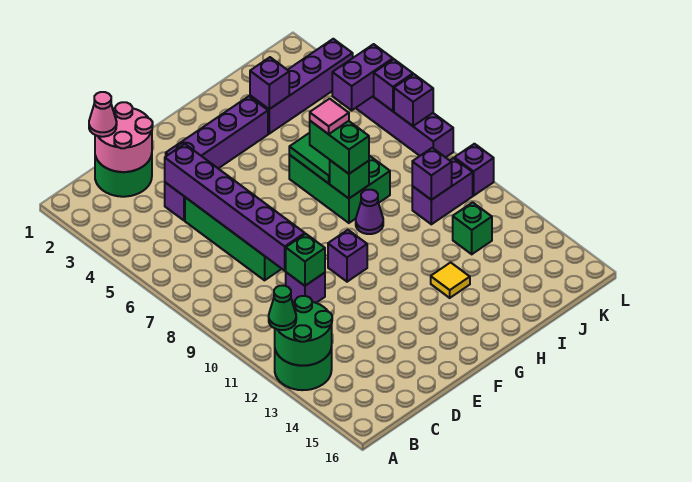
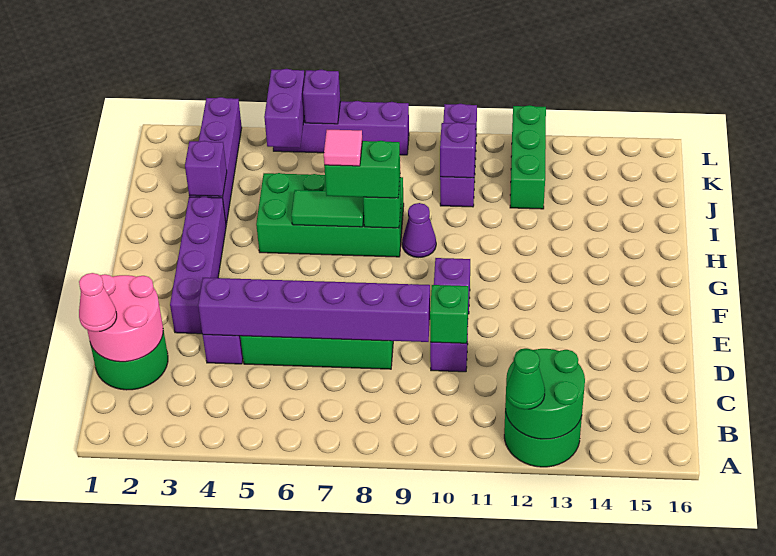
green brick H6:I8 level 1 -> green brick H5:I8 level 1
yellow tile H13 level 1 -> none
green brick J12 level 1 -> green brick J12:L12 level 1
purple brick L7 level 2 -> none

